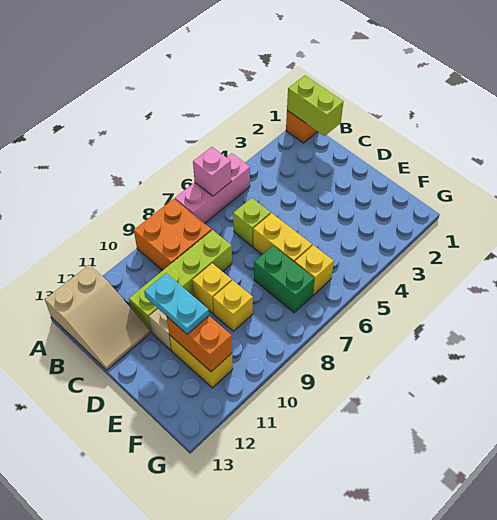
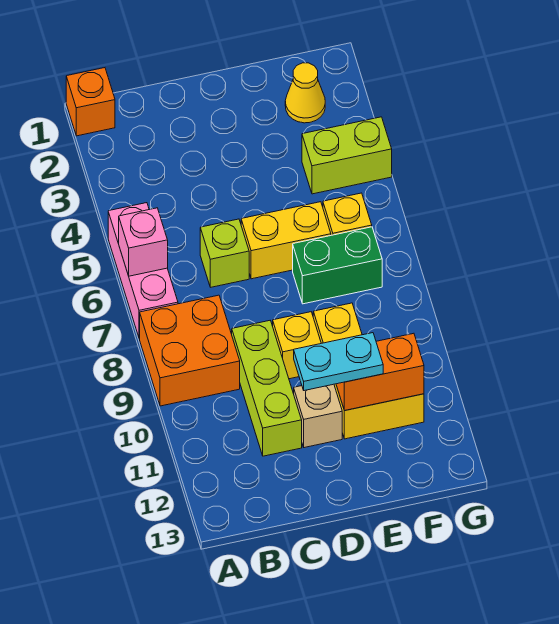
lime brick A1:B1 level 2 -> lime brick F4:G4 level 1
tan slope A12:C13 level 1 top A -> none
lime brick C8:C11 level 1 -> lime brick C9:C11 level 1
none -> yellow cone F2 level 1

